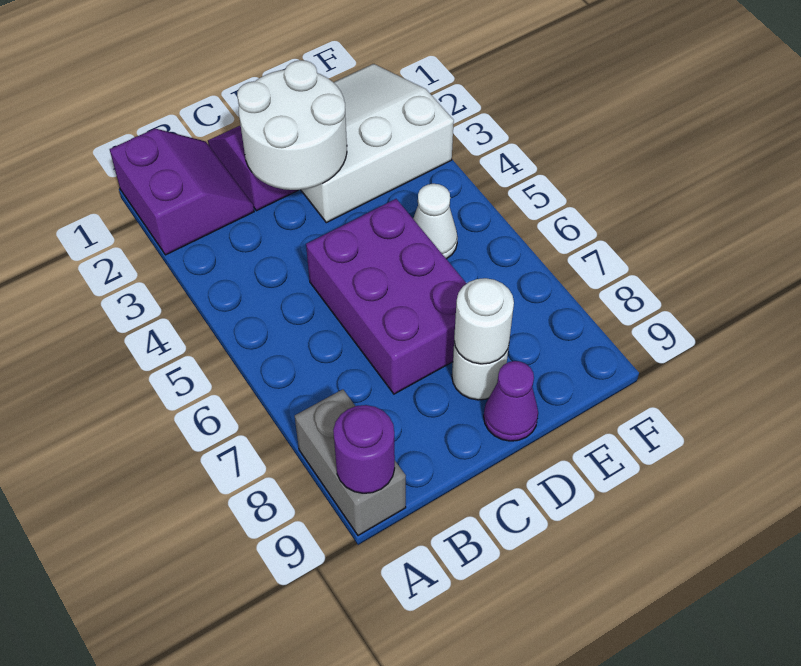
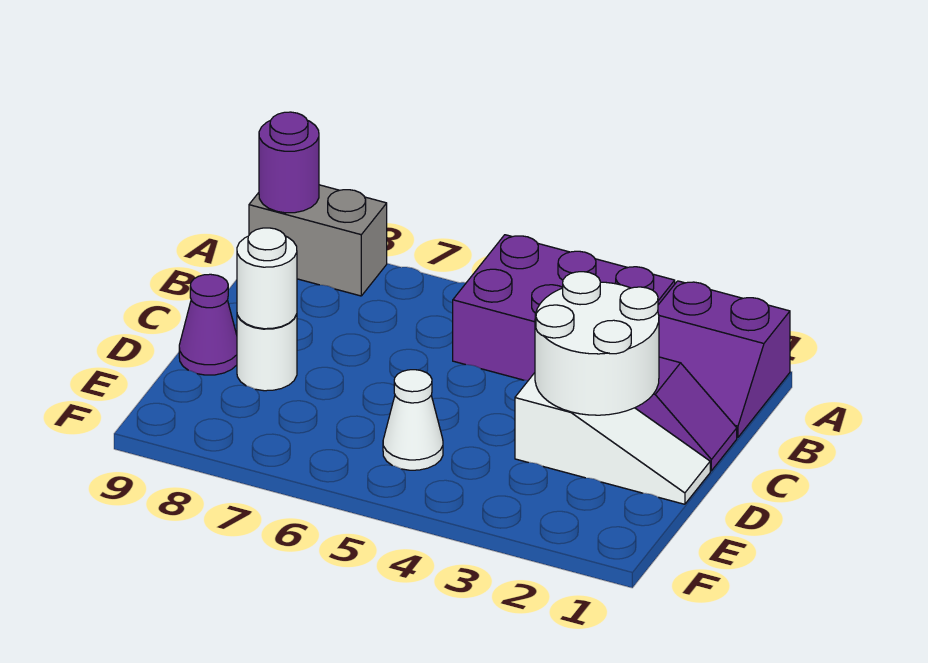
purple brick C5:D7 level 1 -> purple brick A3:B5 level 1
white slope D1:F3 level 1 top 3 -> white slope D1:D3 level 1 top 3

